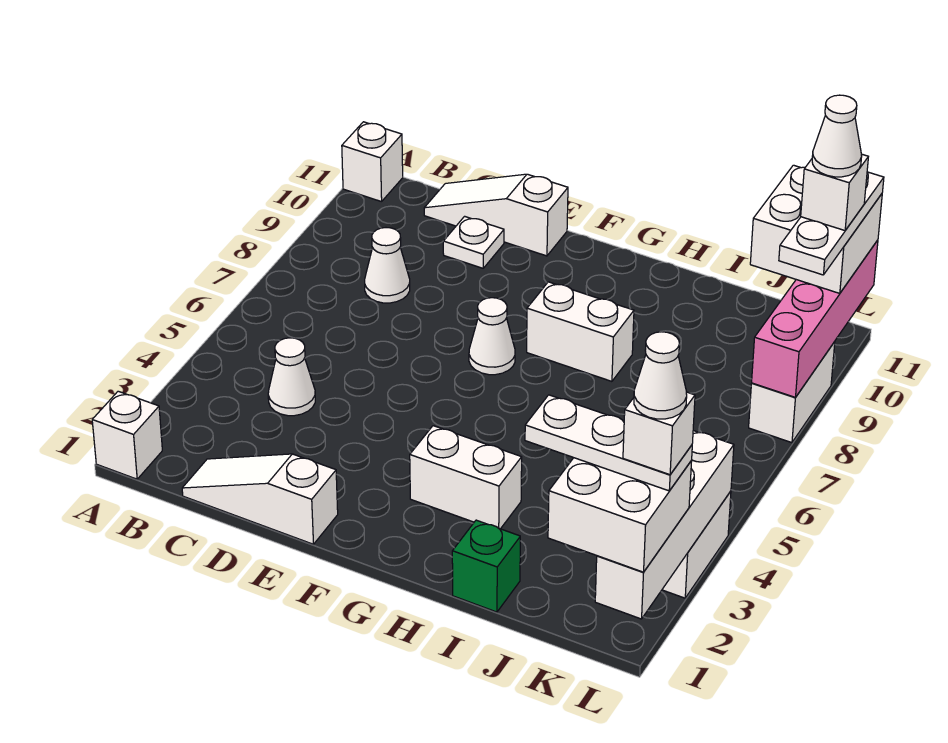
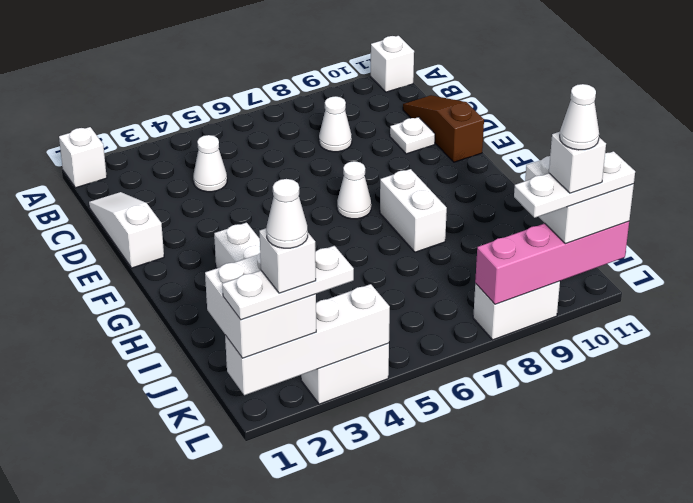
white slope C11:E11 level 1 top E -> brown slope C11:E11 level 1 top E
green brick I1 level 1 -> none
white plate J2:L2 level 4 -> white plate L1:L3 level 4

